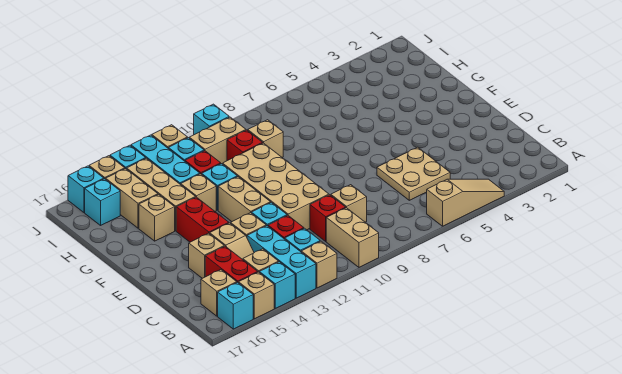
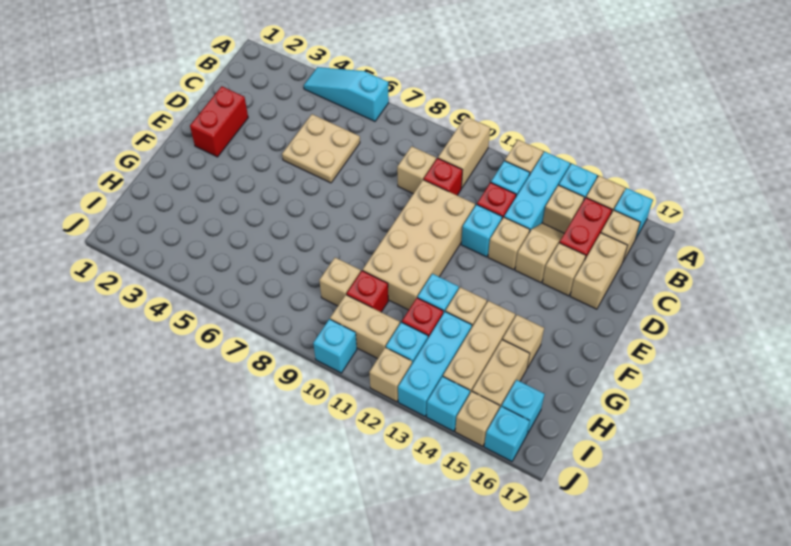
tan slope A4:A6 level 1 top 6 -> cyan slope A4:A6 level 1 top 6
tan brick E12:F12 level 1 -> tan brick C16:D16 level 1
red brick E14:F14 level 1 -> red brick D2:E2 level 1

